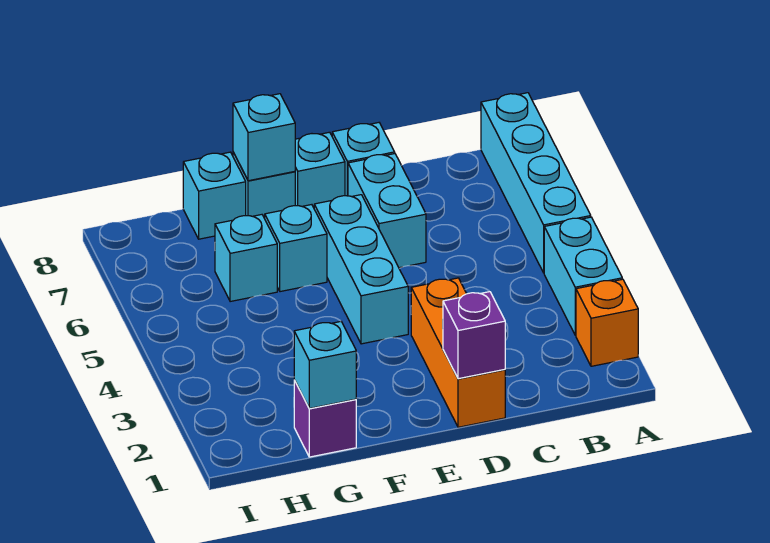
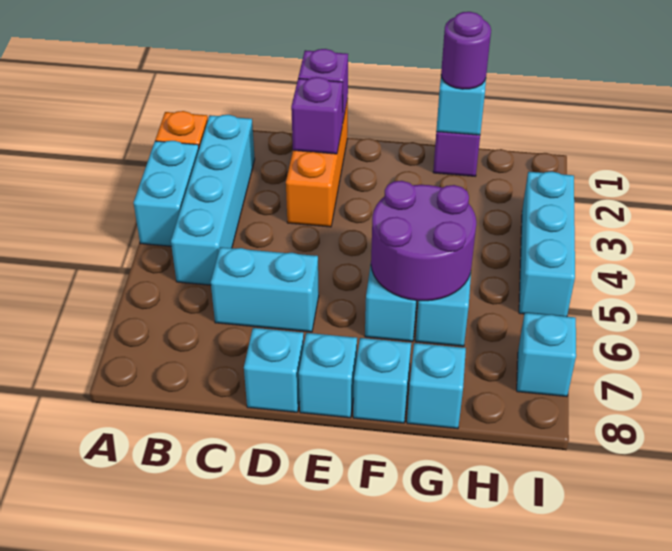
cyan brick A5:A8 level 1 -> cyan brick B2:B5 level 1
none -> purple brick D2 level 2
cyan brick D6:D7 level 1 -> cyan brick C6:D6 level 1
cyan brick E4:E6 level 1 -> cyan brick I3:I5 level 1
none -> purple round brick F5:G6 level 2
cyan brick F8 level 2 -> cyan brick I7 level 1
none -> purple round brick G1 level 3

